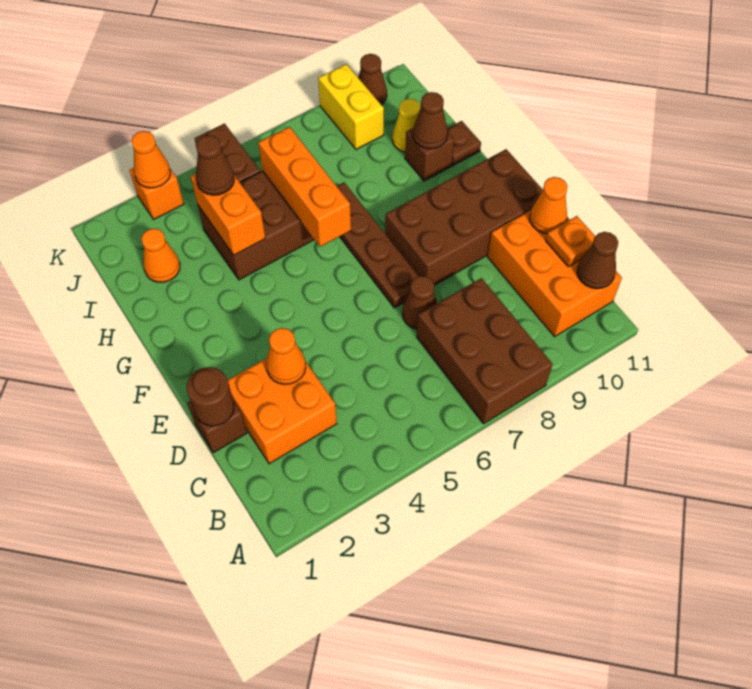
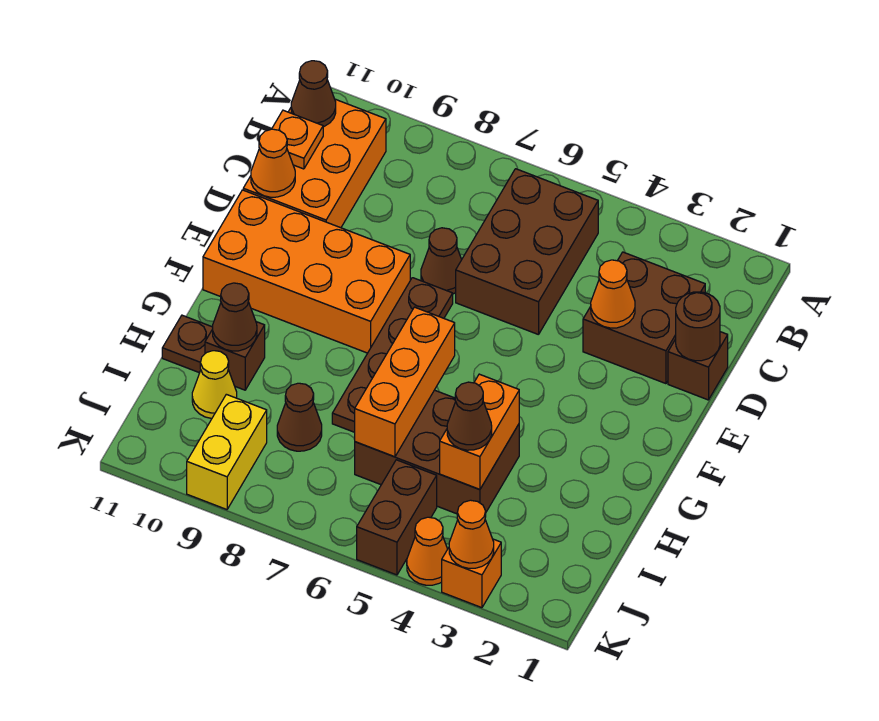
brown brick A7:C8 level 1 -> brown brick B5:D6 level 1
orange brick C2:D3 level 1 -> brown brick C2:D3 level 1
brown brick E8:F11 level 1 -> orange brick E8:F11 level 1
orange cone I2 level 1 -> orange cone K4 level 1
brown cone K10 level 1 -> brown cone I8 level 1

